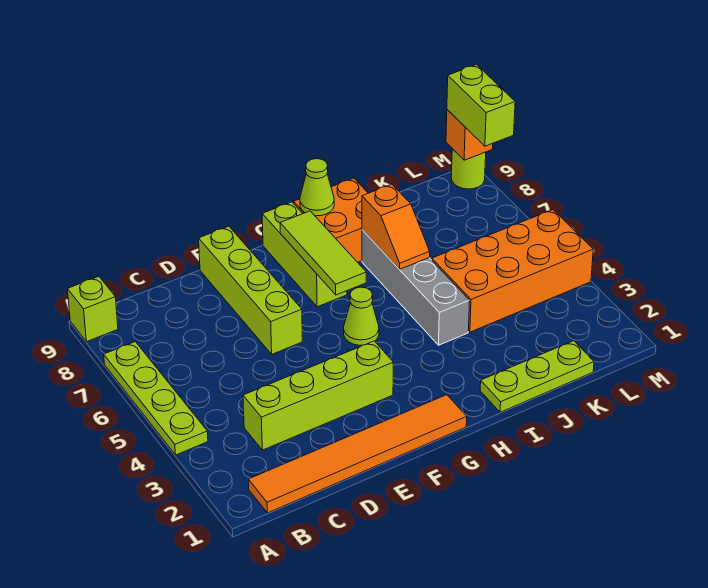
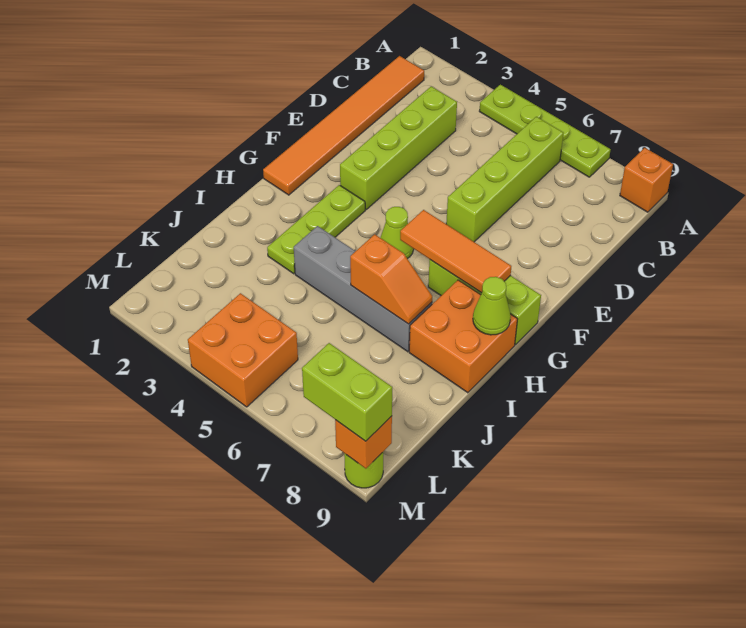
lime brick A9 level 1 -> orange brick A9 level 1
lime brick E6:E9 level 1 -> lime brick B6:E6 level 1
lime tile G6:G8 level 2 -> orange tile G6:G8 level 2
lime plate I1:K1 level 1 -> lime plate G3:I3 level 1
orange slope I6:I7 level 2 top 7 -> orange slope I6:I7 level 2 top 6
orange brick J4:M5 level 1 -> orange brick L4:M5 level 1

